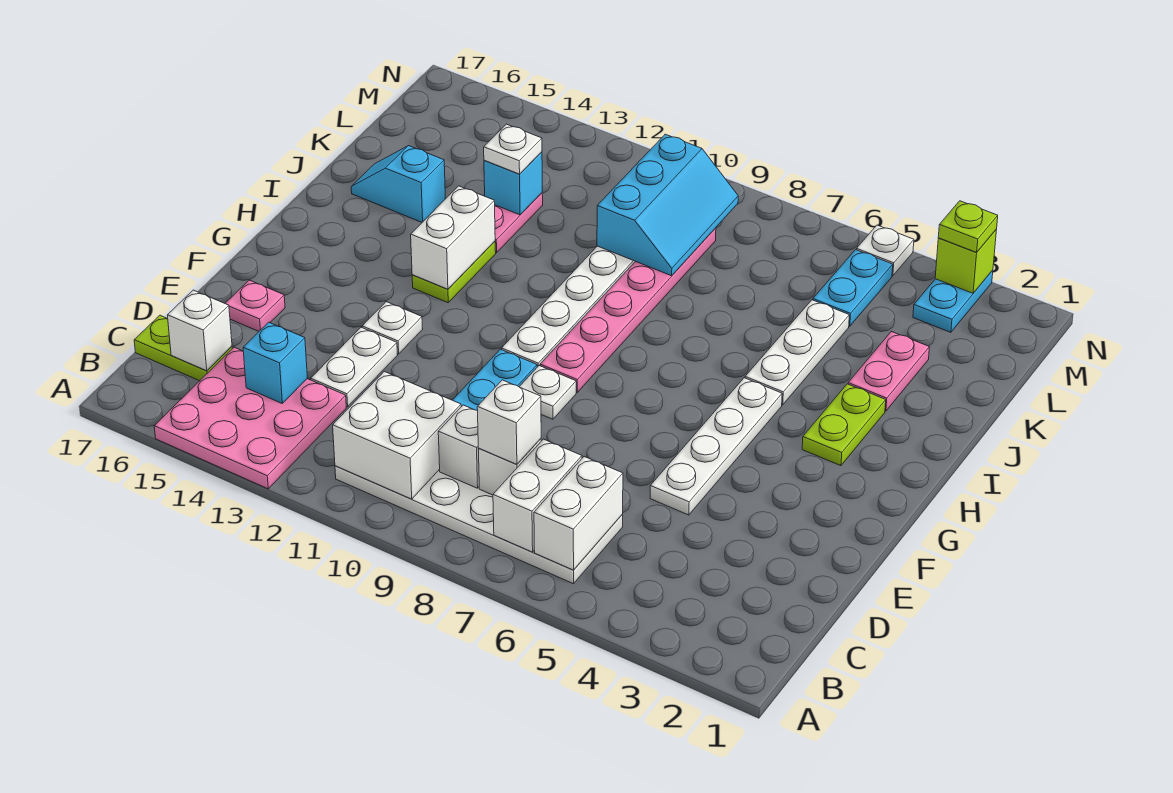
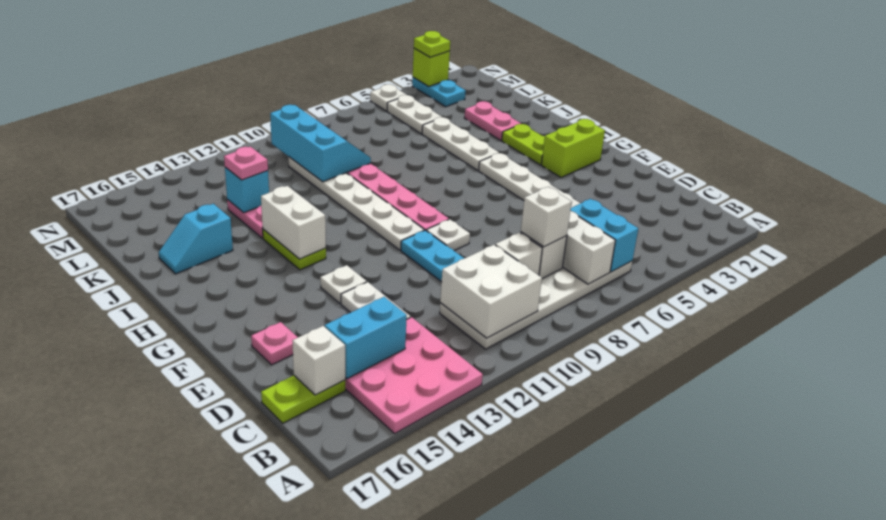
white brick B6:C6 level 2 -> cyan brick B6:C6 level 2
cyan brick C14 level 2 -> cyan brick C14:C15 level 2
none -> lime brick G2:G3 level 1
white plate K13 level 3 -> pink plate K13 level 3
cyan plate L5:M5 level 1 -> white plate L5:M5 level 1

